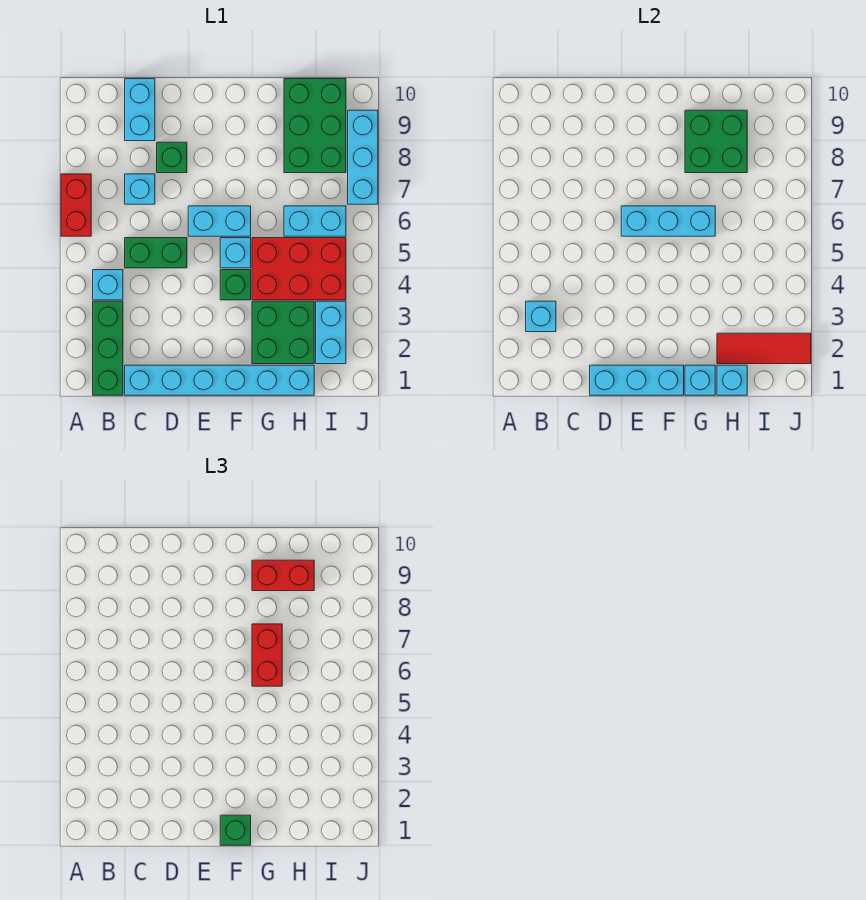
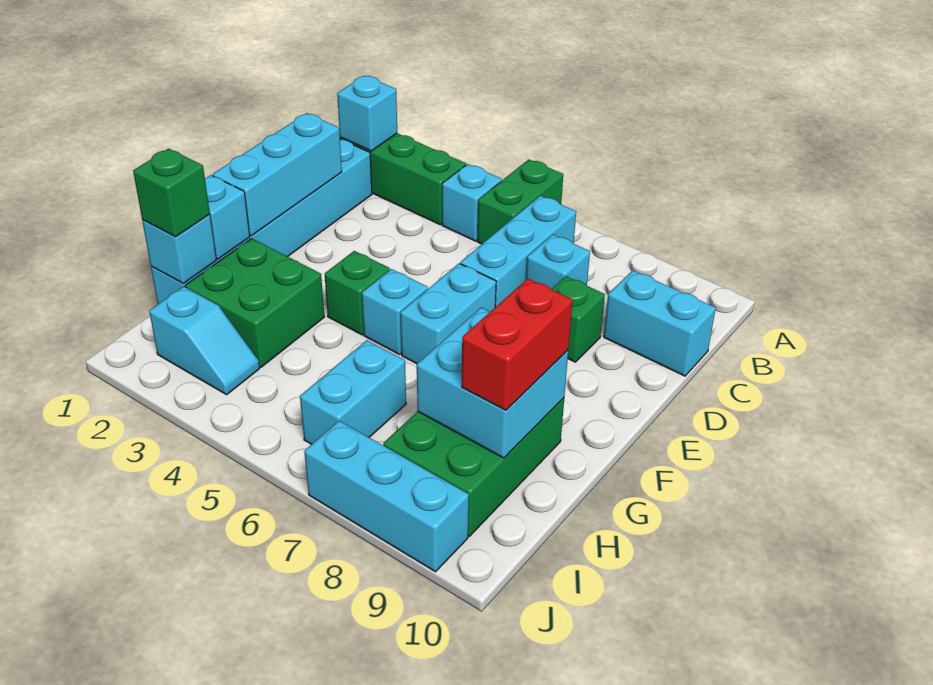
red brick A6:A7 level 1 -> none
cyan brick B3 level 2 -> cyan brick B1 level 2
green brick C5:D5 level 1 -> green brick A5:B5 level 1
cyan brick E6:G6 level 2 -> cyan brick B6:D6 level 1
green brick F1 level 3 -> green brick H1 level 3
red brick G4:I5 level 1 -> none
red brick G6:G7 level 3 -> none
green brick G8:H9 level 2 -> cyan brick G8:H9 level 2
red tile H2:J2 level 2 -> none
green brick H8:I10 level 1 -> green brick G8:I9 level 1
cyan brick I2:I3 level 1 -> cyan slope I2:I3 level 1 top 2

